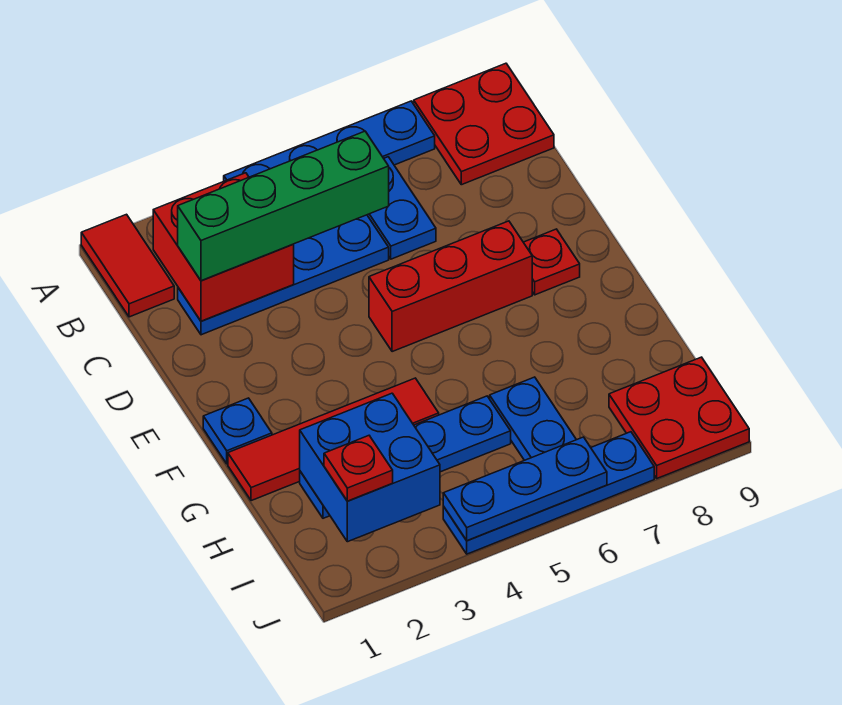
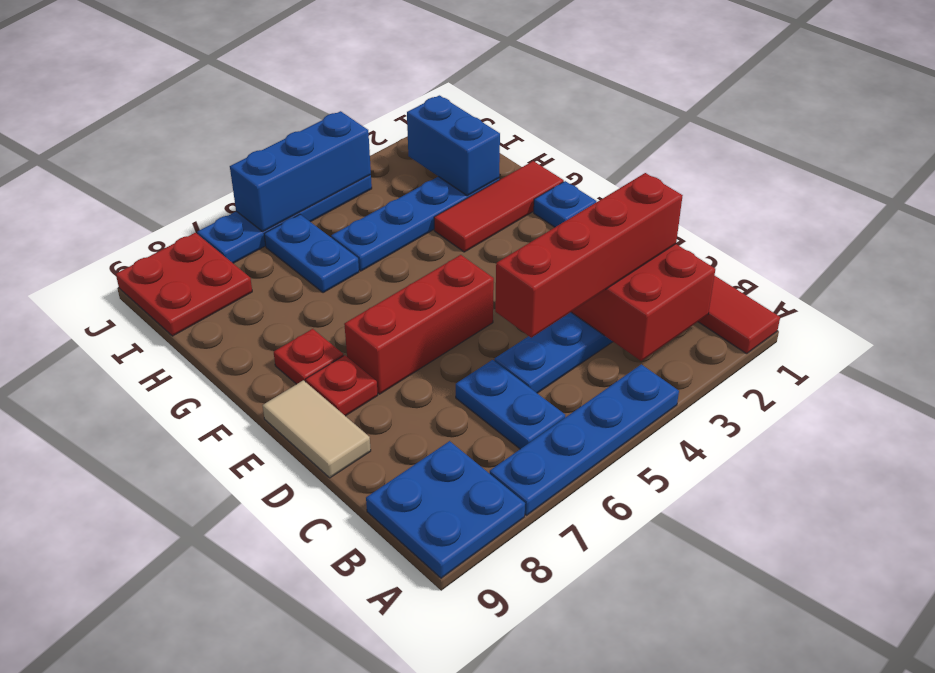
red plate A8:B9 level 1 -> blue plate A8:B9 level 1
green brick C2:C5 level 3 -> red brick C2:C5 level 3
none -> tan tile D9:E9 level 1
red tile G1:G4 level 1 -> red tile G1:G3 level 1
blue brick H2:I3 level 2 -> blue brick H2:I2 level 2
red plate I2 level 3 -> red plate F8 level 1
blue plate J4:J6 level 2 -> blue brick J4:J6 level 2

